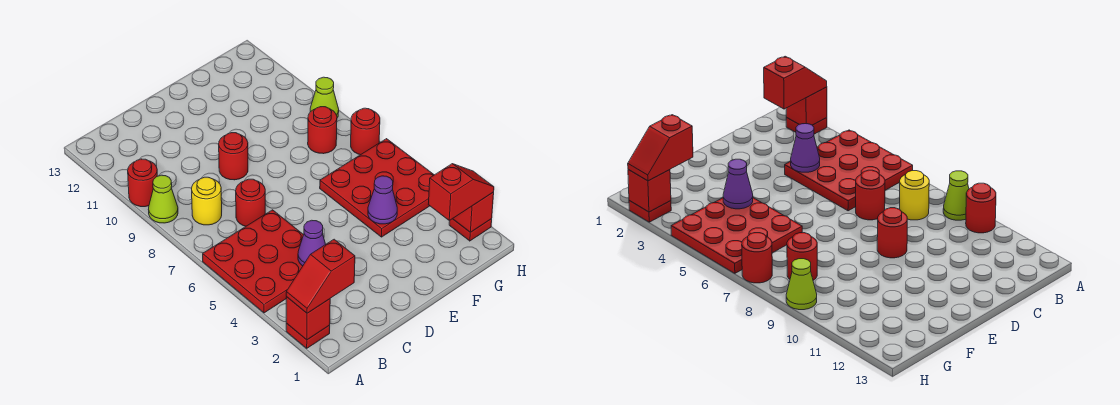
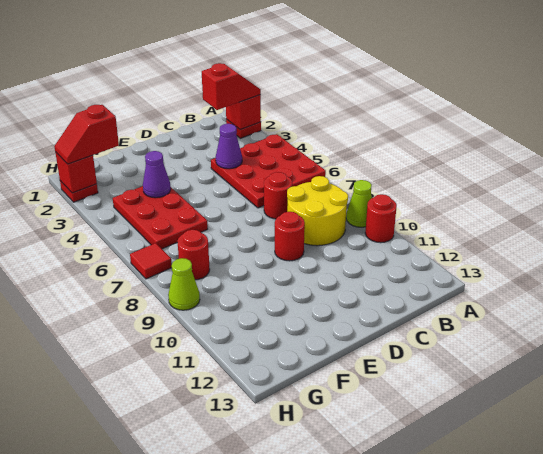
yellow round brick B8 level 1 -> yellow round brick B8:C9 level 1
red plate F4:H6 level 1 -> red plate F4:G6 level 1
red round brick H7 level 1 -> red tile H7 level 1

